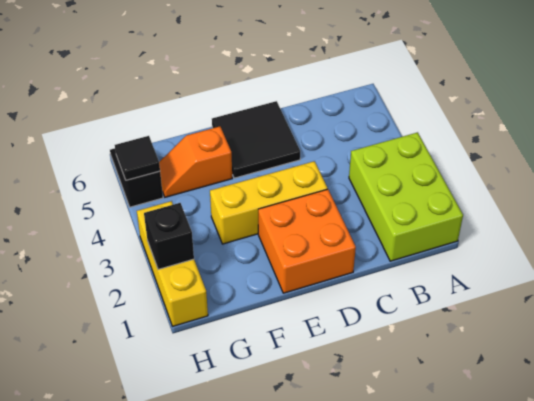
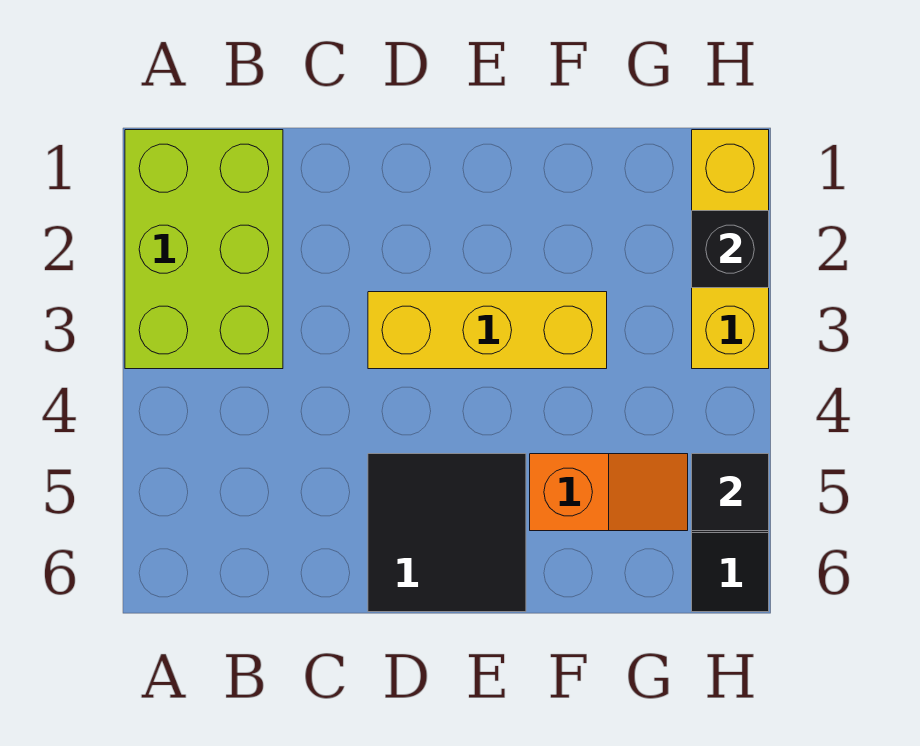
orange brick D1:E2 level 1 -> none

